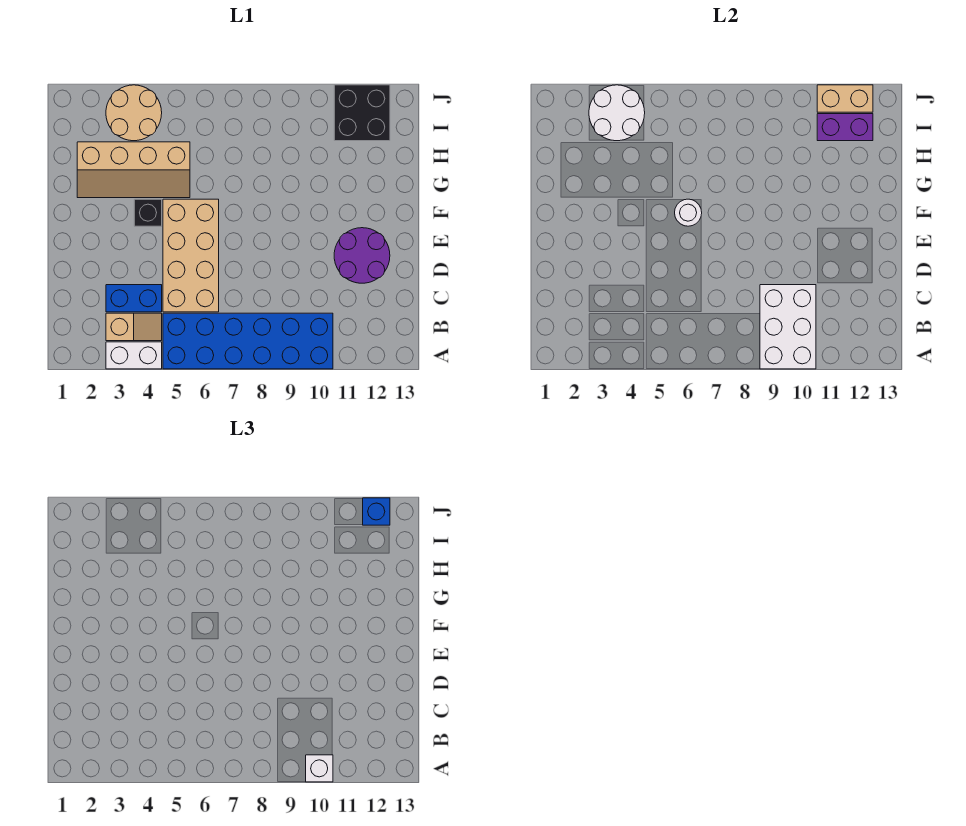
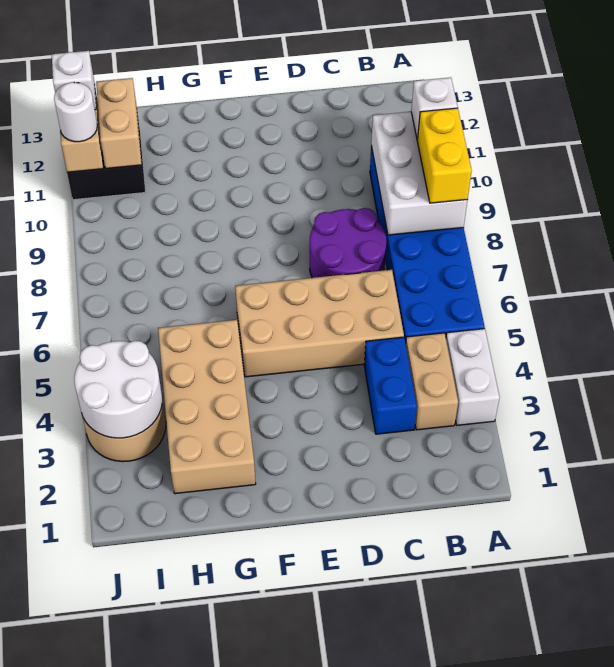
none -> yellow brick A8:A9 level 3
white brick A9:C10 level 2 -> white brick A8:B10 level 2
tan slope B3:B4 level 1 top 3 -> tan brick B3:B4 level 1
purple round brick D11:E12 level 1 -> purple round brick C7:D8 level 1
black brick F4 level 1 -> none
white round brick F6 level 2 -> white round brick J11 level 3
tan slope G2:H5 level 1 top H -> tan brick G2:H5 level 1
purple brick I11:I12 level 2 -> tan brick I11:I12 level 2
blue brick J12 level 3 -> white brick J12 level 3

